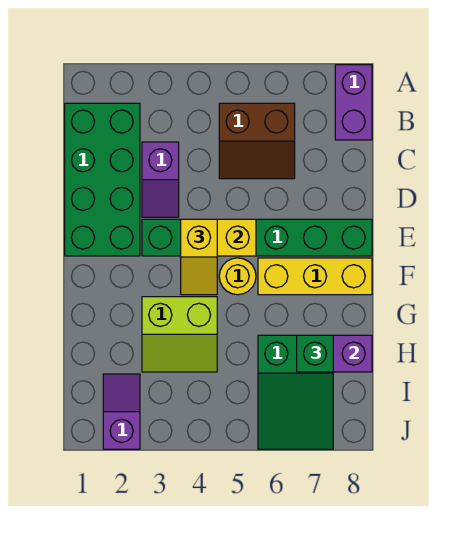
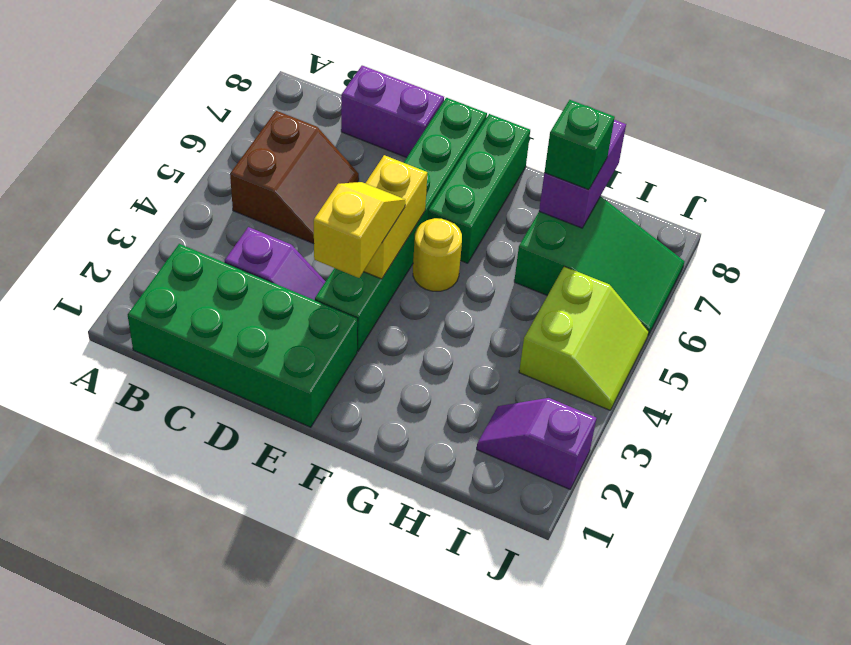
purple brick A8:B8 level 1 -> purple brick C8:D8 level 1
yellow slope E4:F4 level 3 top E -> yellow slope E3:E4 level 3 top 3
yellow brick F6:F8 level 1 -> green brick F6:F8 level 1
lime slope G3:H4 level 1 top G -> lime slope I4:J5 level 1 top I

